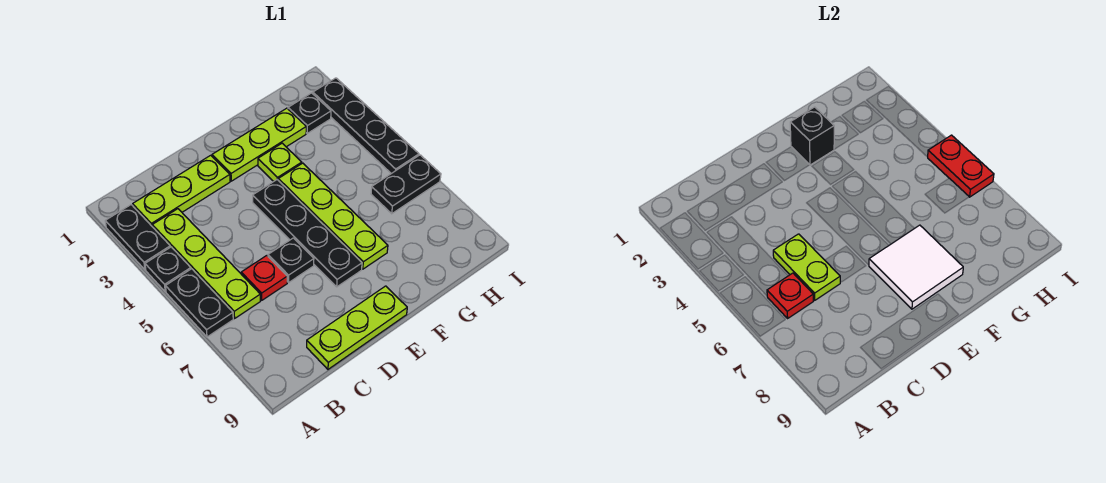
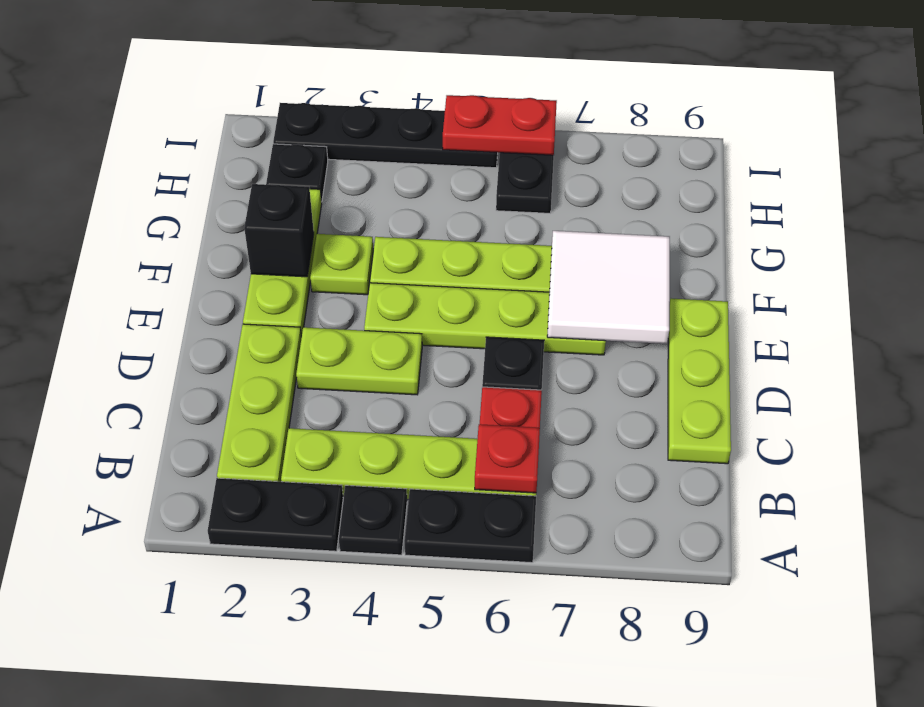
lime plate C5:C6 level 2 -> lime plate D3:D4 level 1
black plate E4:E7 level 1 -> lime plate E4:E7 level 1

